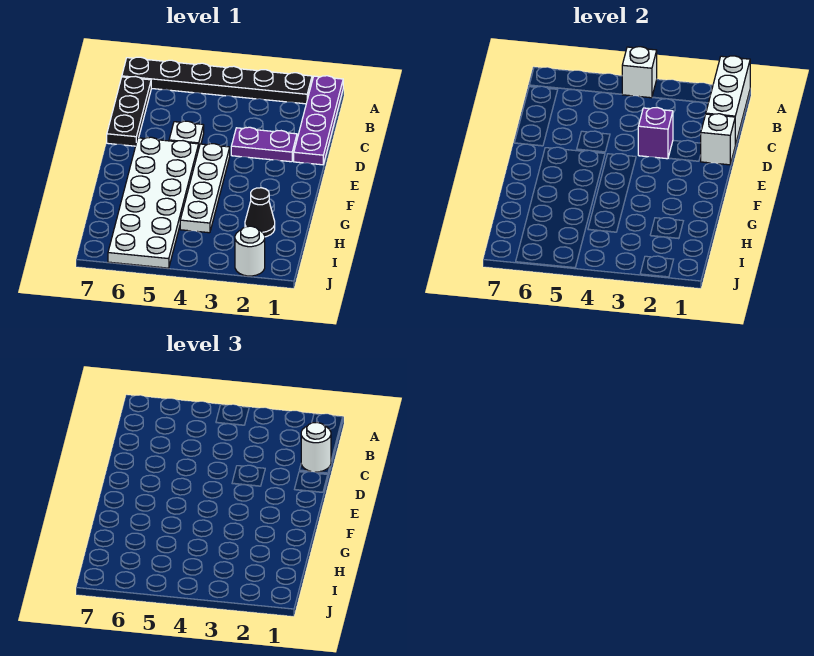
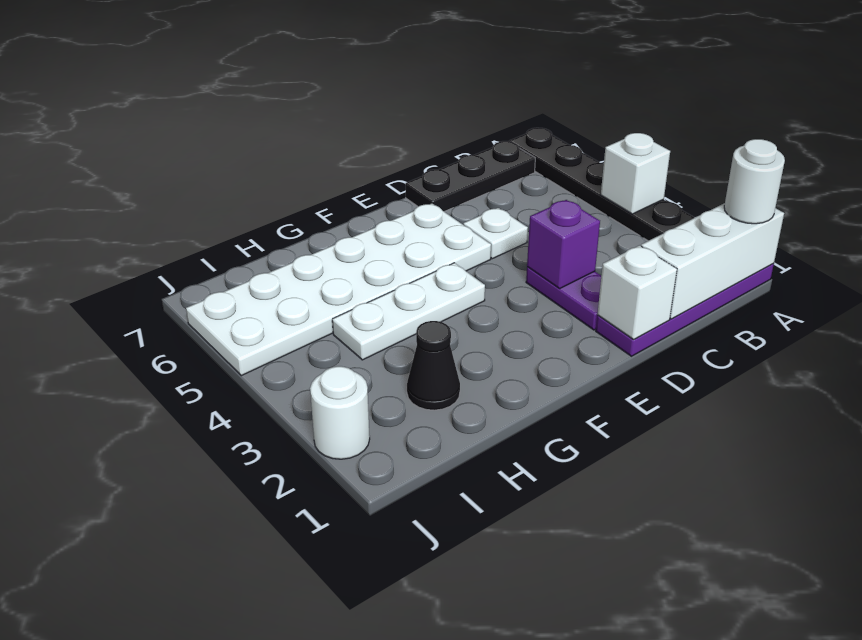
white round brick C1 level 3 -> white round brick A1 level 3
white plate E4:H4 level 1 -> white plate F4:H4 level 1

